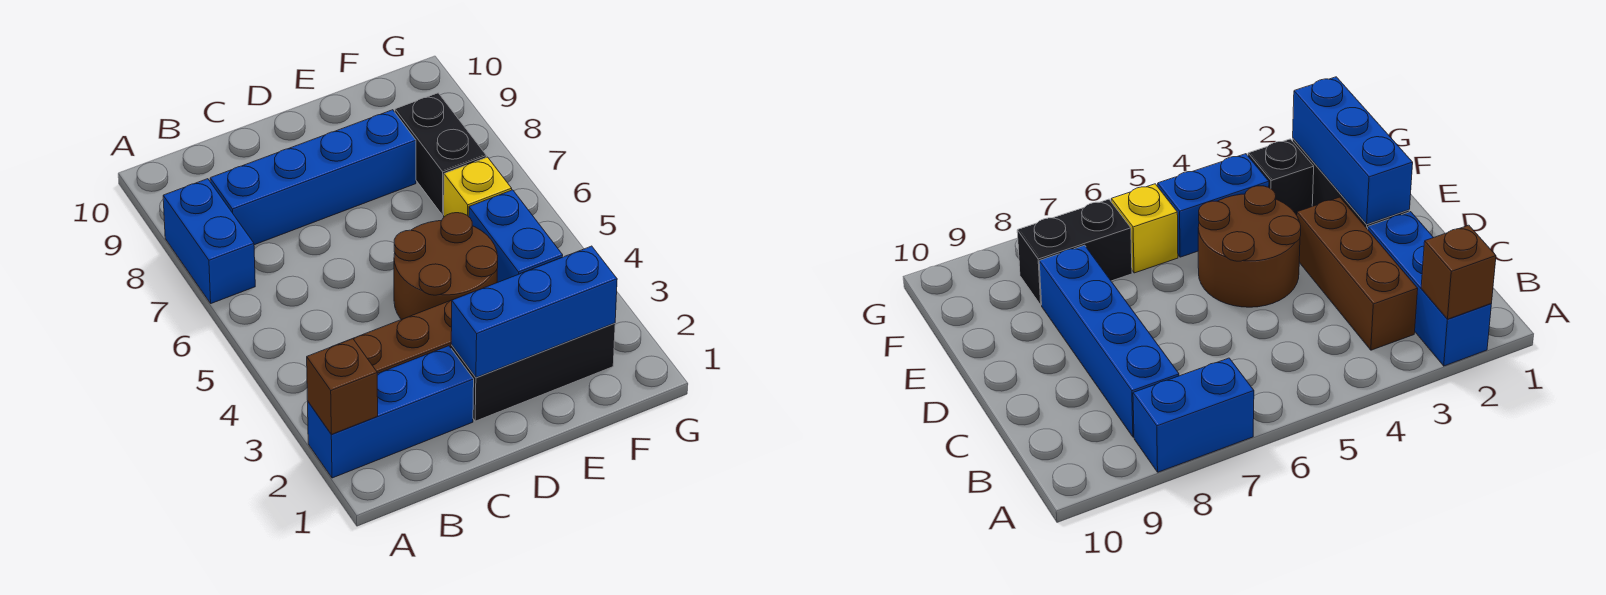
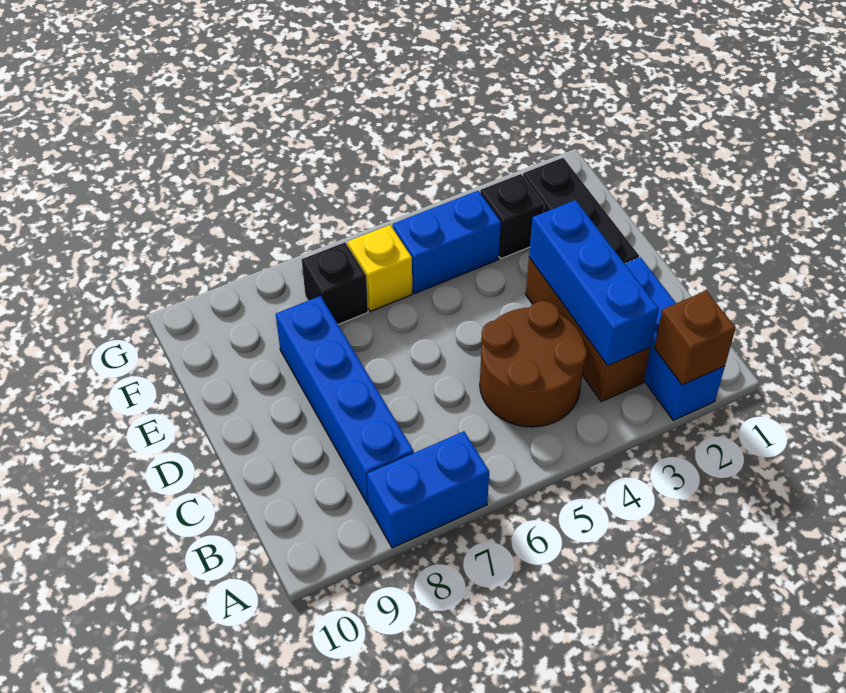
blue brick D2:F2 level 2 -> blue brick B3:D3 level 2
brown round brick D4:E5 level 1 -> brown round brick B4:C5 level 1
black brick F7:F8 level 1 -> black brick F7 level 1

